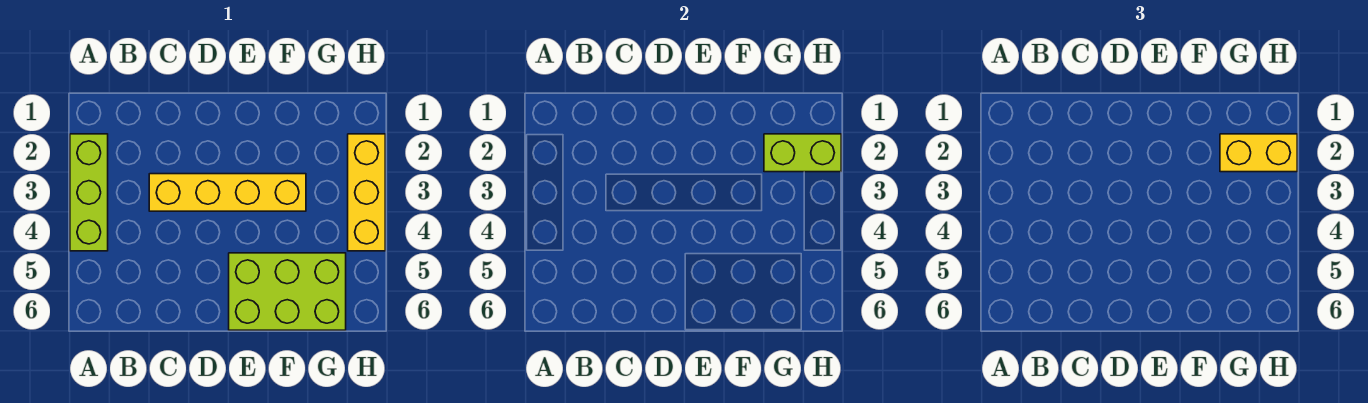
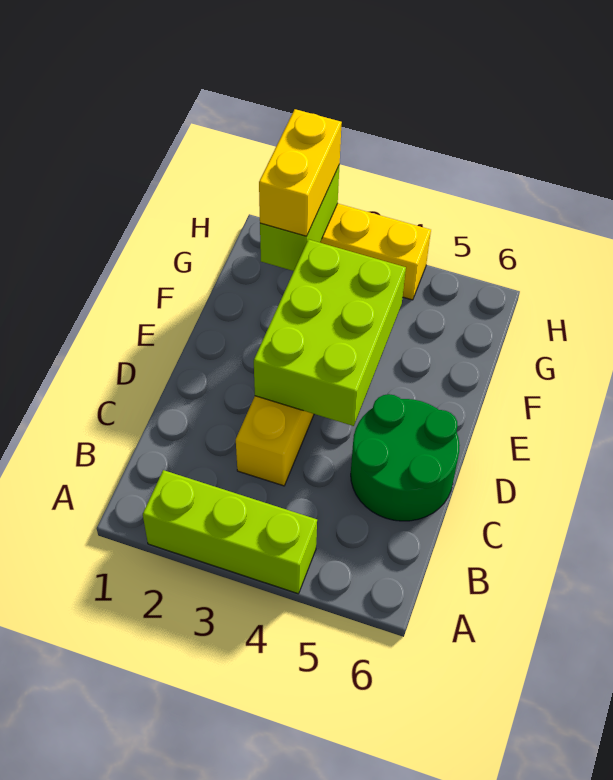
none -> green round brick C5:D6 level 1
lime brick E5:G6 level 1 -> lime brick D3:F4 level 2

